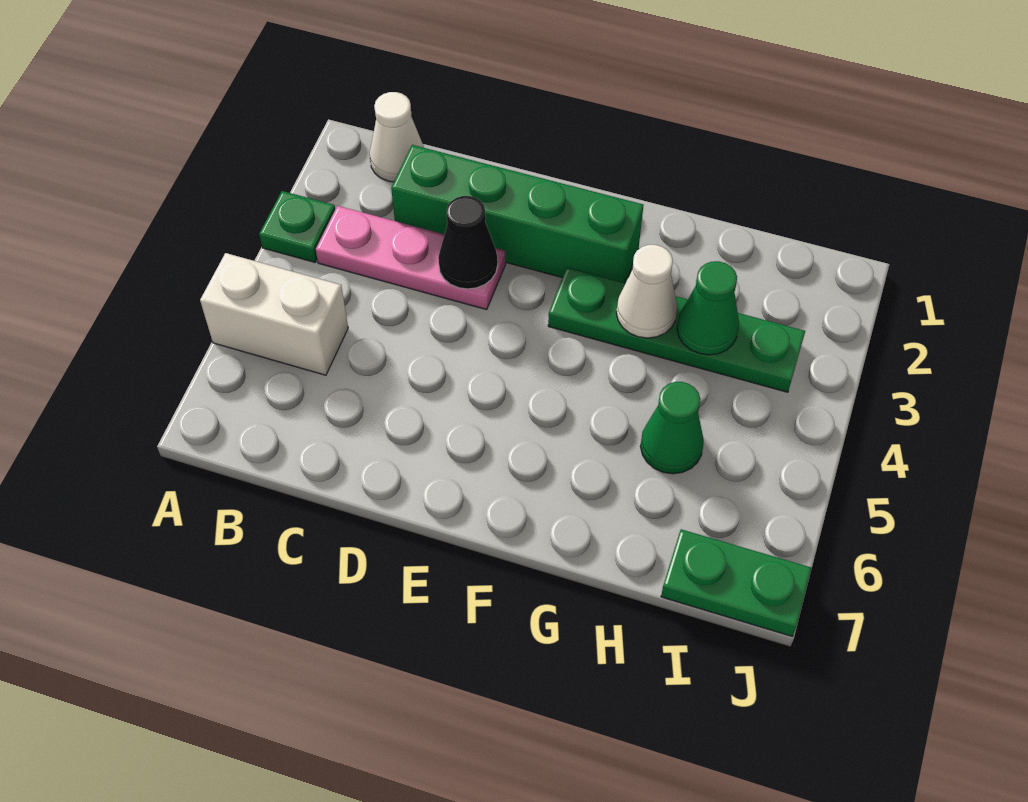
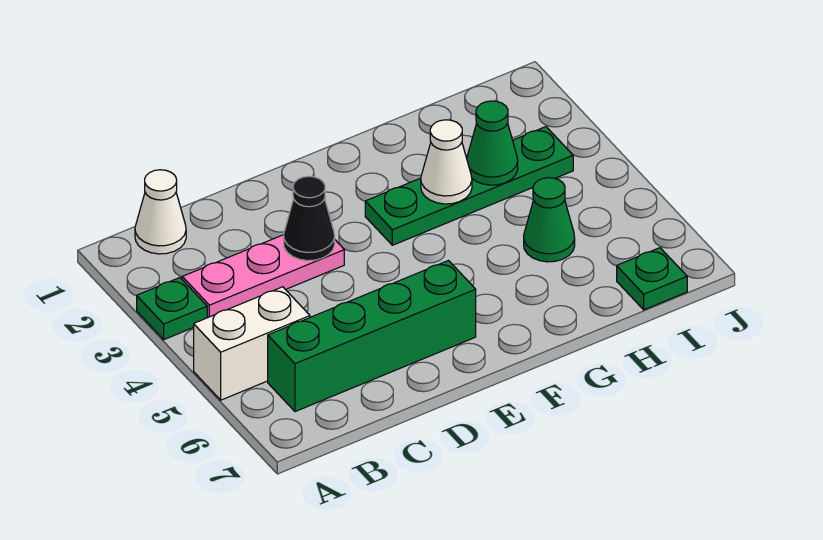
green brick C2:F2 level 1 -> green brick B6:E6 level 1
green plate I7:J7 level 1 -> green plate I7 level 1

